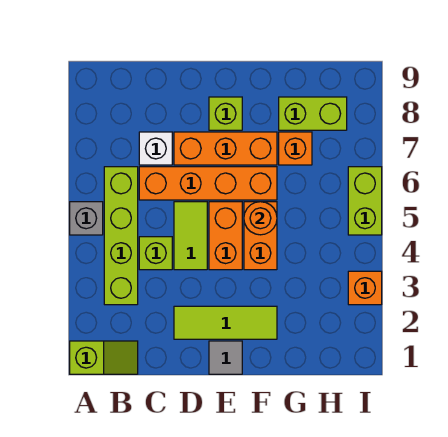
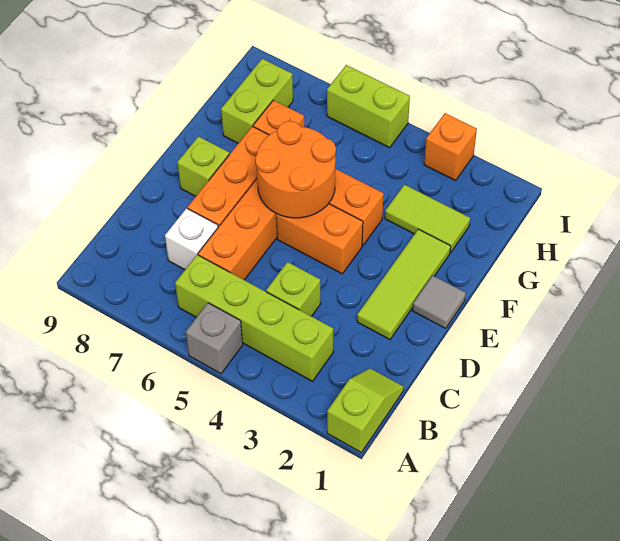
lime tile D4:D5 level 1 -> lime tile G2:G3 level 1
orange round brick F5 level 2 -> orange round brick E5:F6 level 2

